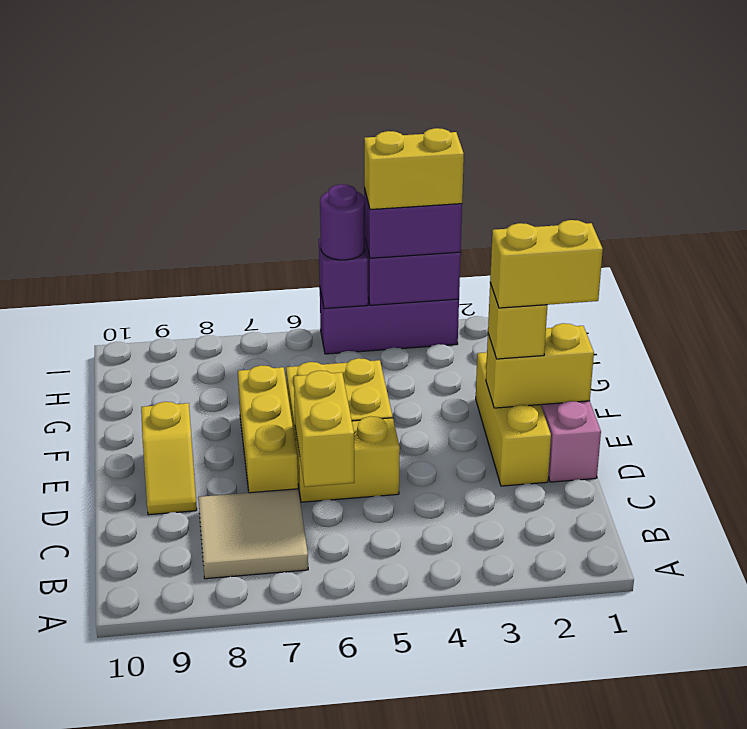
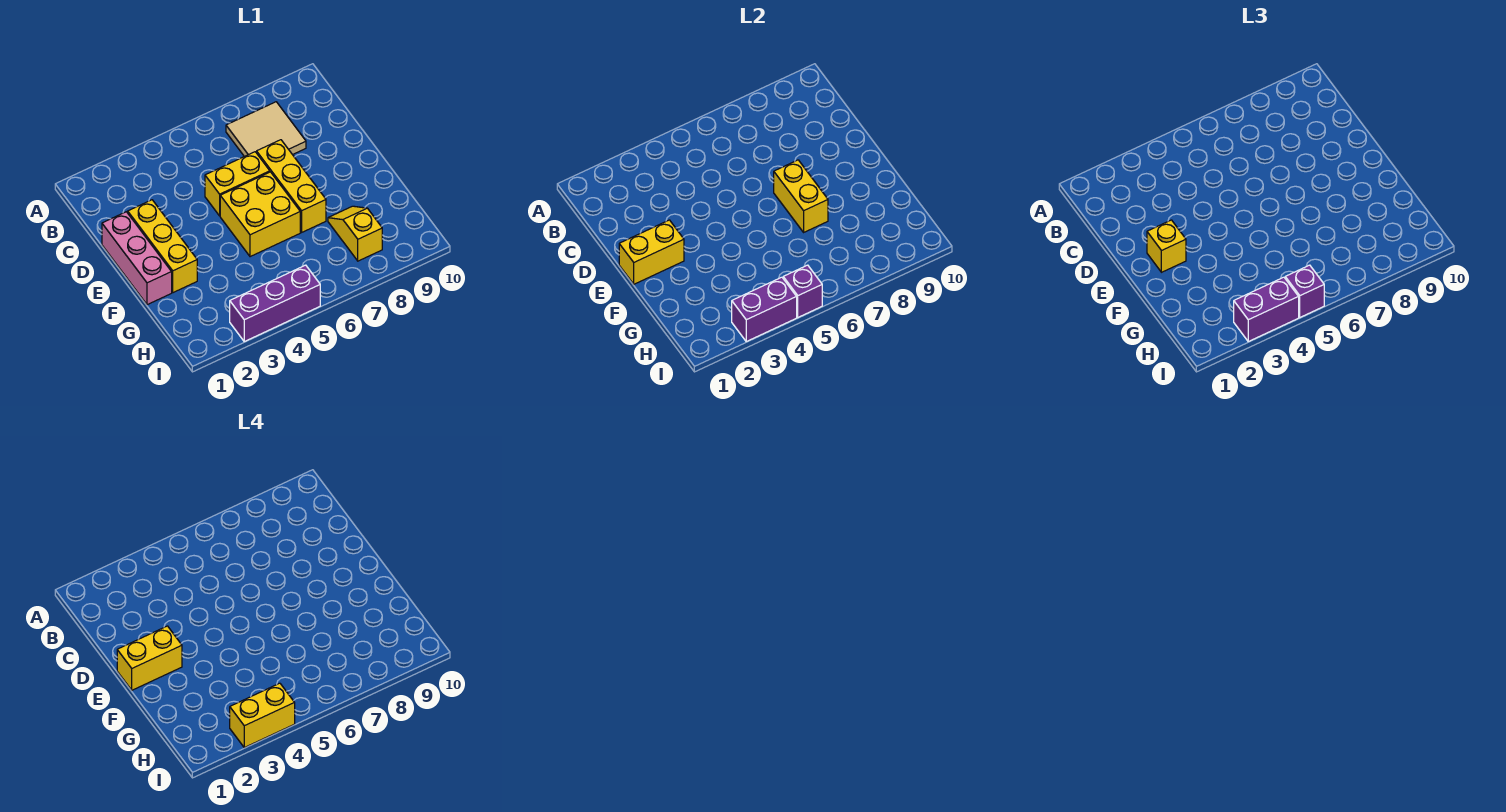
yellow brick C6:D6 level 2 -> yellow brick E7:F7 level 2
yellow slope D9:E9 level 1 top E -> yellow slope G8:H8 level 1 top H
purple round brick I5 level 3 -> purple brick I5 level 3

